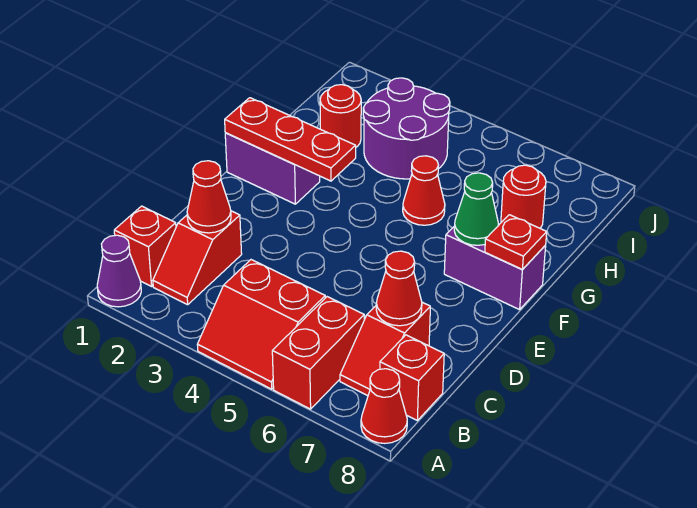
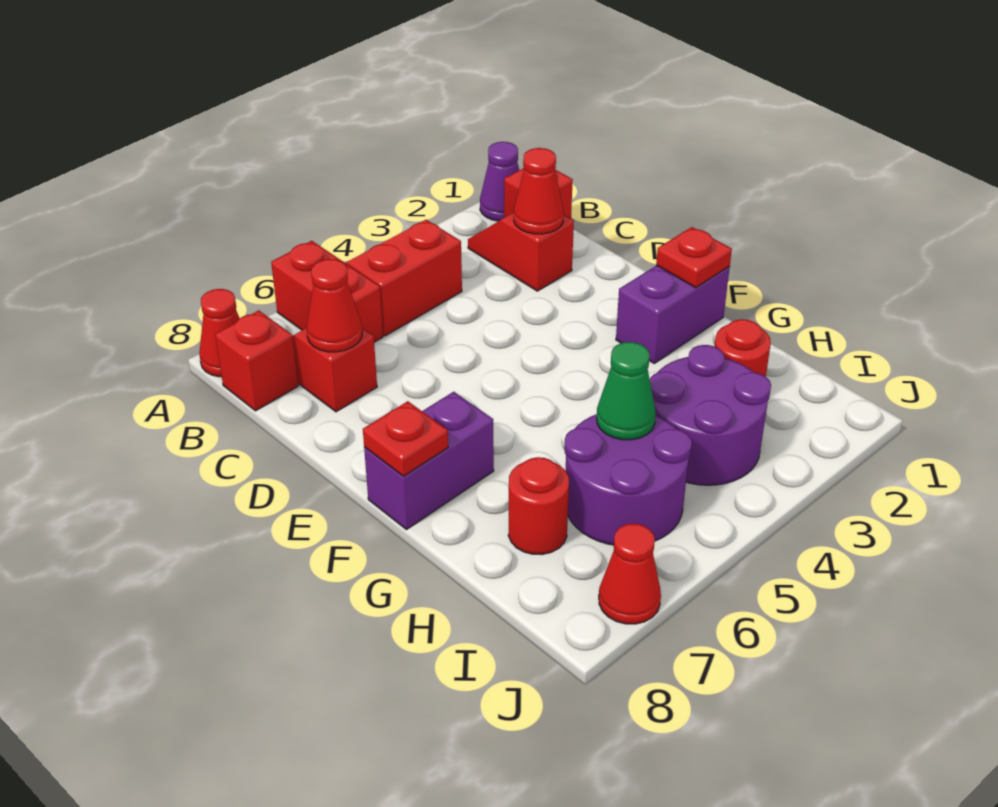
red plate F1:F3 level 2 -> red plate F1 level 2
green cone F7 level 2 -> green cone H5 level 2
red cone G5 level 1 -> red cone J7 level 1
none -> purple round brick H5:I6 level 1

